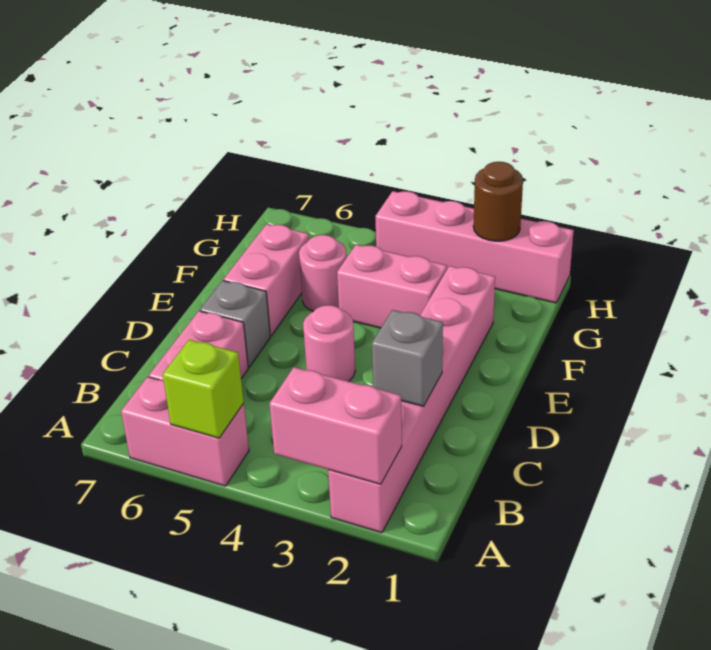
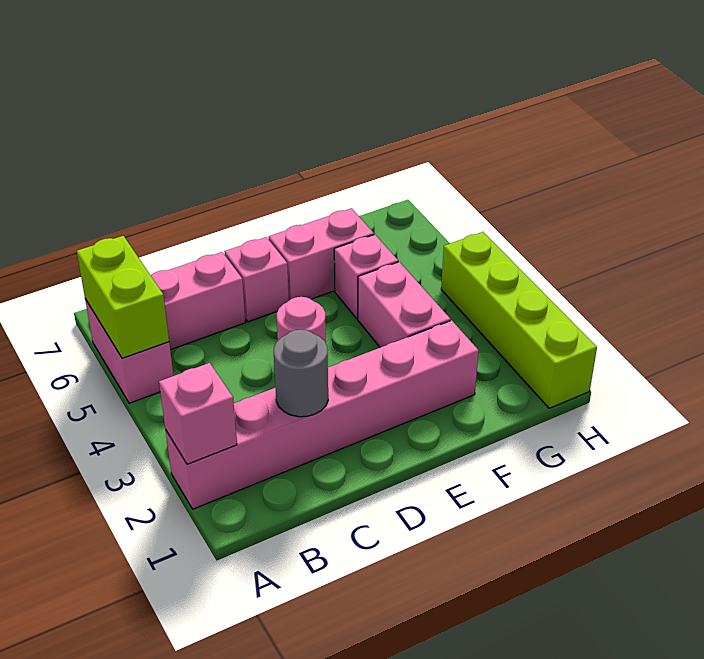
pink brick A2:A3 level 2 -> pink brick A2 level 2
lime brick A5 level 2 -> lime brick A5:A6 level 2
grey brick C2 level 2 -> grey round brick C2 level 2
grey brick D6 level 1 -> pink brick D6 level 1
pink round brick F5 level 1 -> pink brick F5 level 1
pink brick H1:H4 level 1 -> lime brick H1:H4 level 1
brown round brick H2 level 2 -> none

